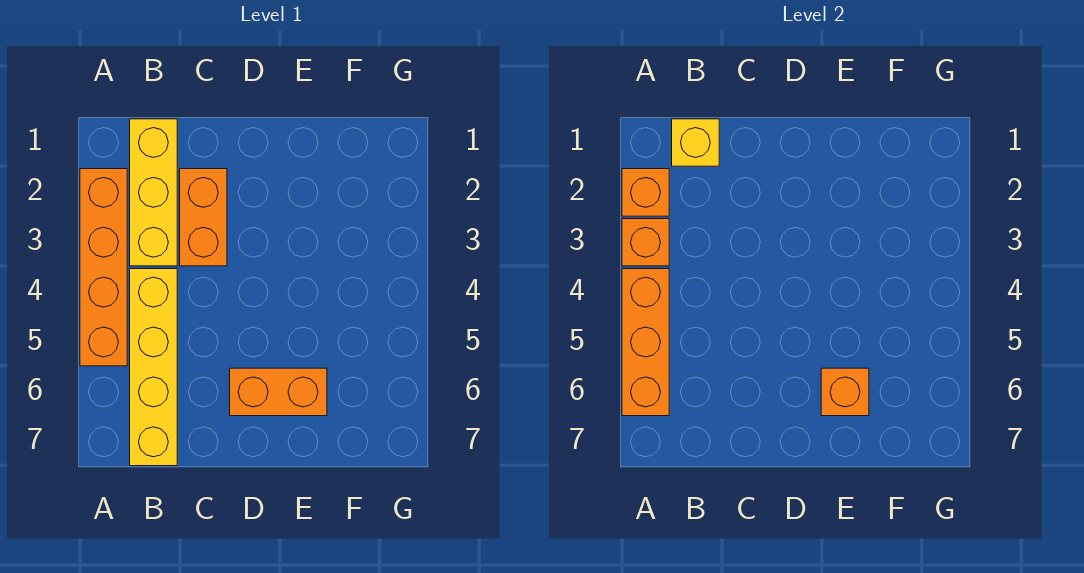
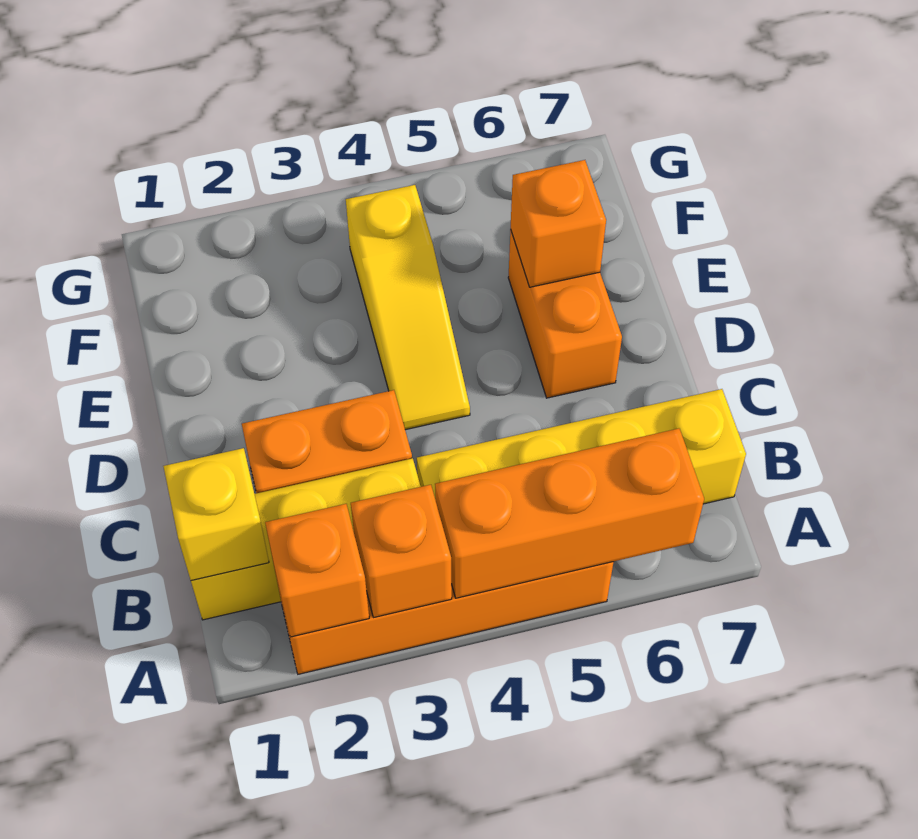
none -> yellow slope D4:F4 level 1 top F

